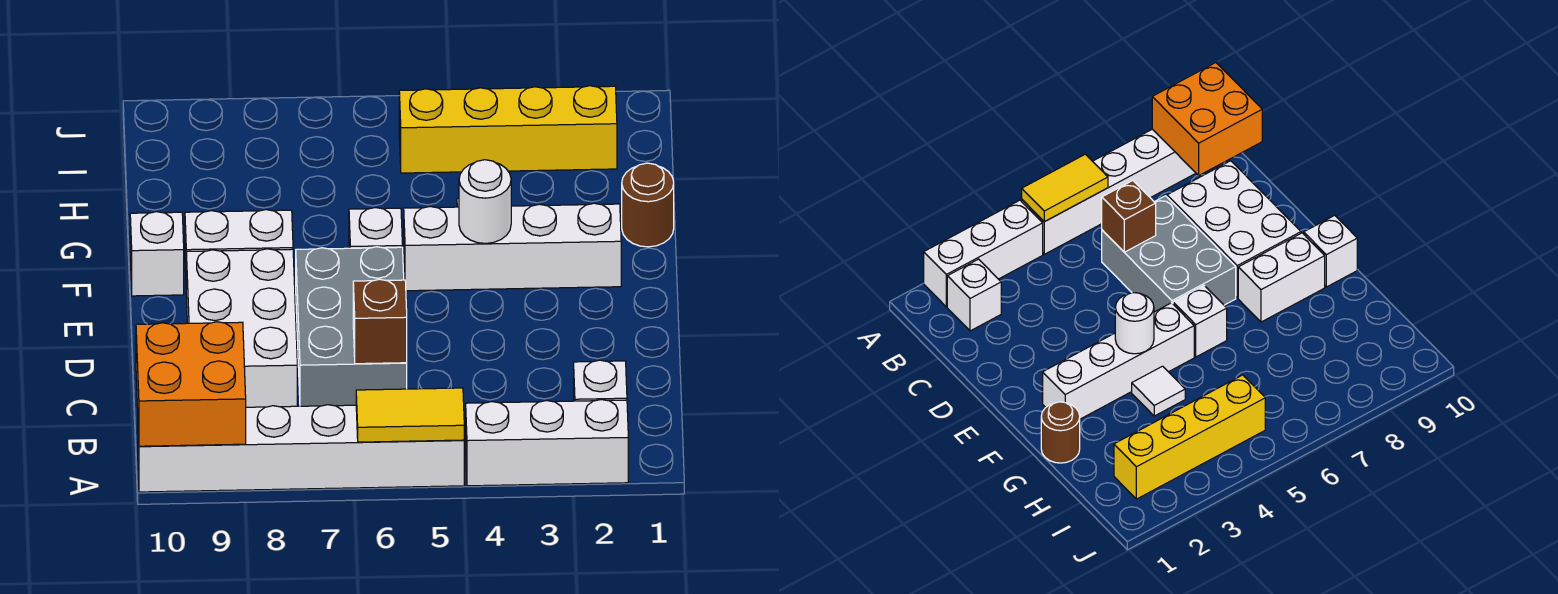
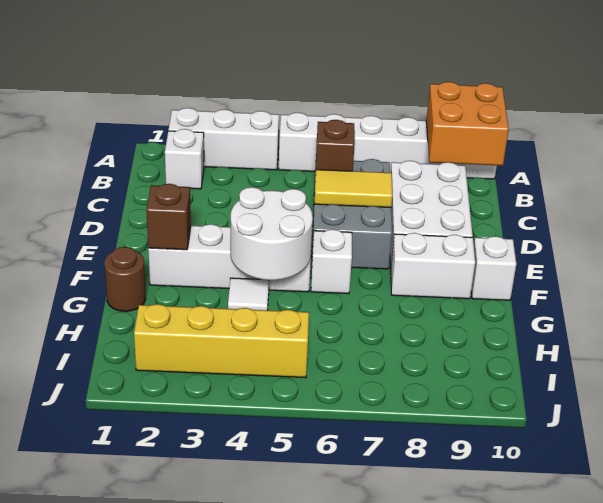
yellow tile A5:A6 level 2 -> yellow tile D6:D7 level 2
none -> brown brick F2 level 2
white round brick F4 level 2 -> white round brick F4:G5 level 2

